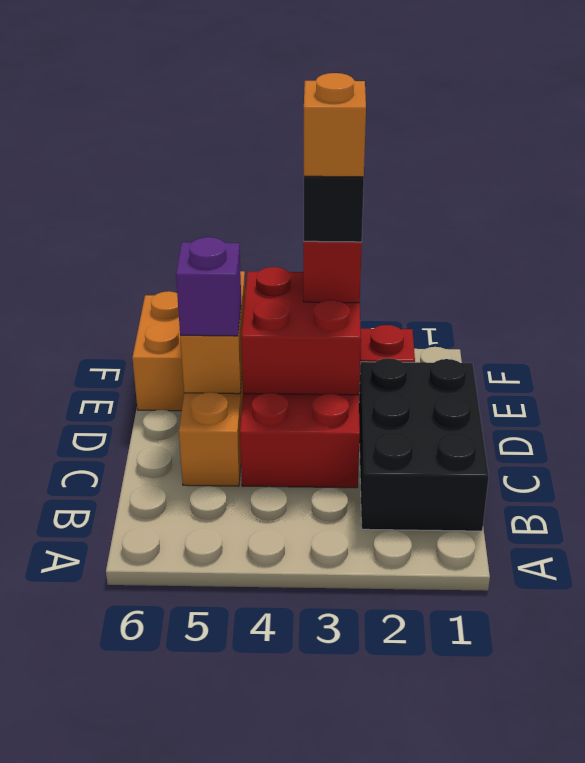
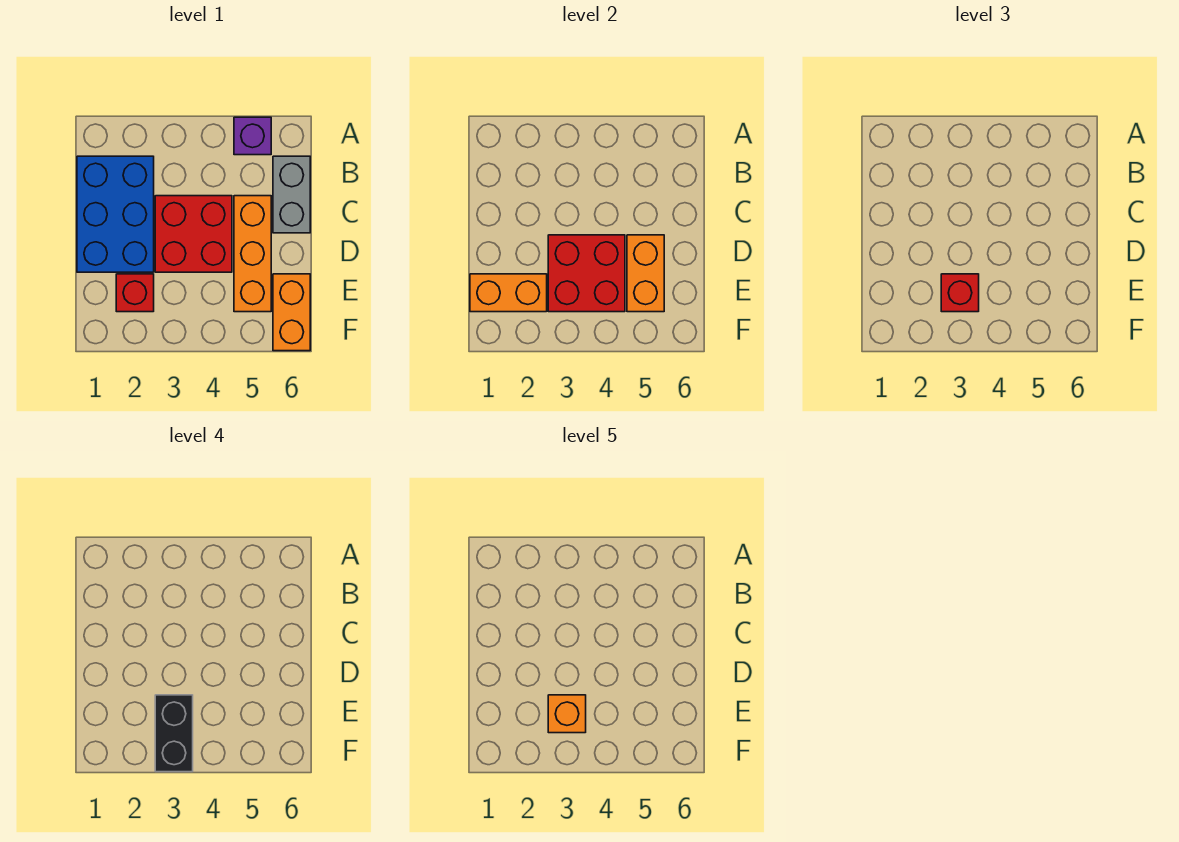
black brick B1:D2 level 1 -> blue brick B1:D2 level 1
none -> grey brick B6:C6 level 1
purple brick D5 level 3 -> purple brick A5 level 1
none -> orange brick E1:E2 level 2

